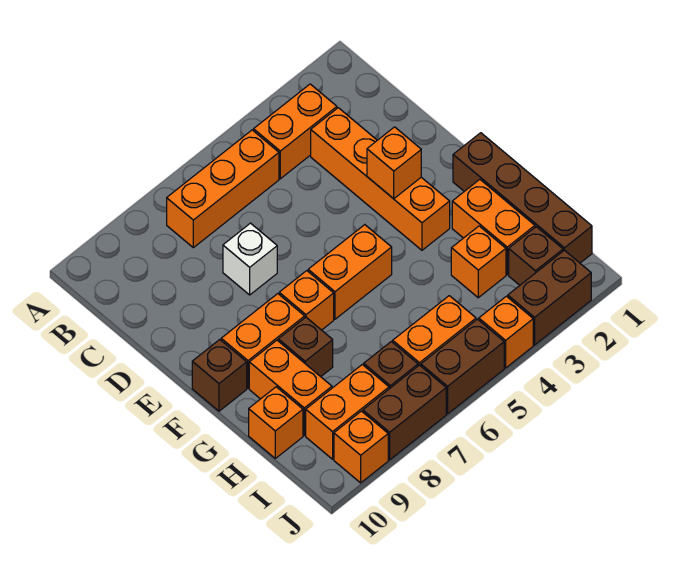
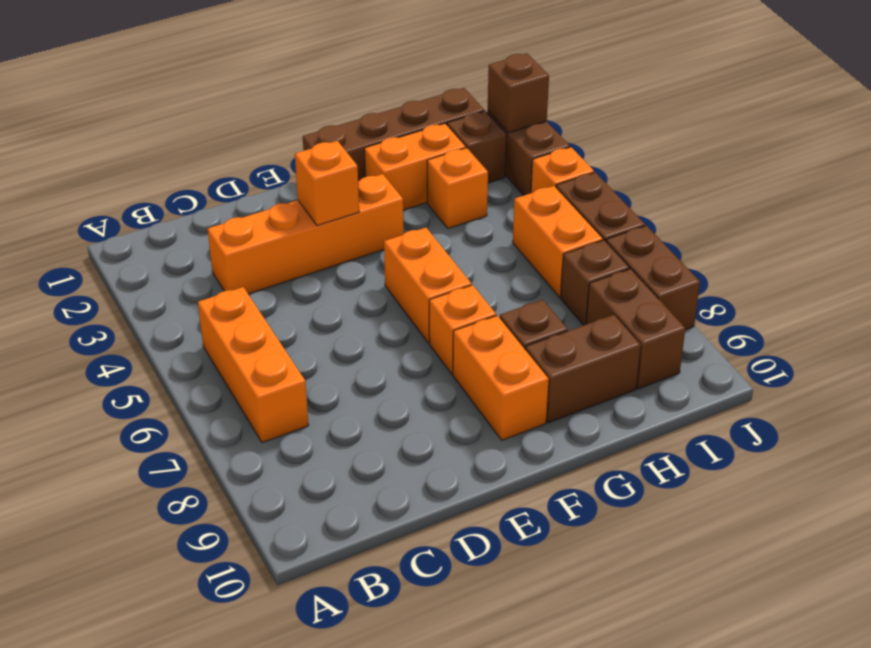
orange brick B3:B4 level 1 -> none
white brick D7 level 1 -> none
brown brick F10 level 1 -> brown brick J2 level 2
orange brick G9:H9 level 1 -> brown brick G9:H9 level 1
orange brick H10 level 1 -> none
orange brick I8:I9 level 1 -> brown brick I8:I9 level 1
orange brick J9 level 1 -> none

